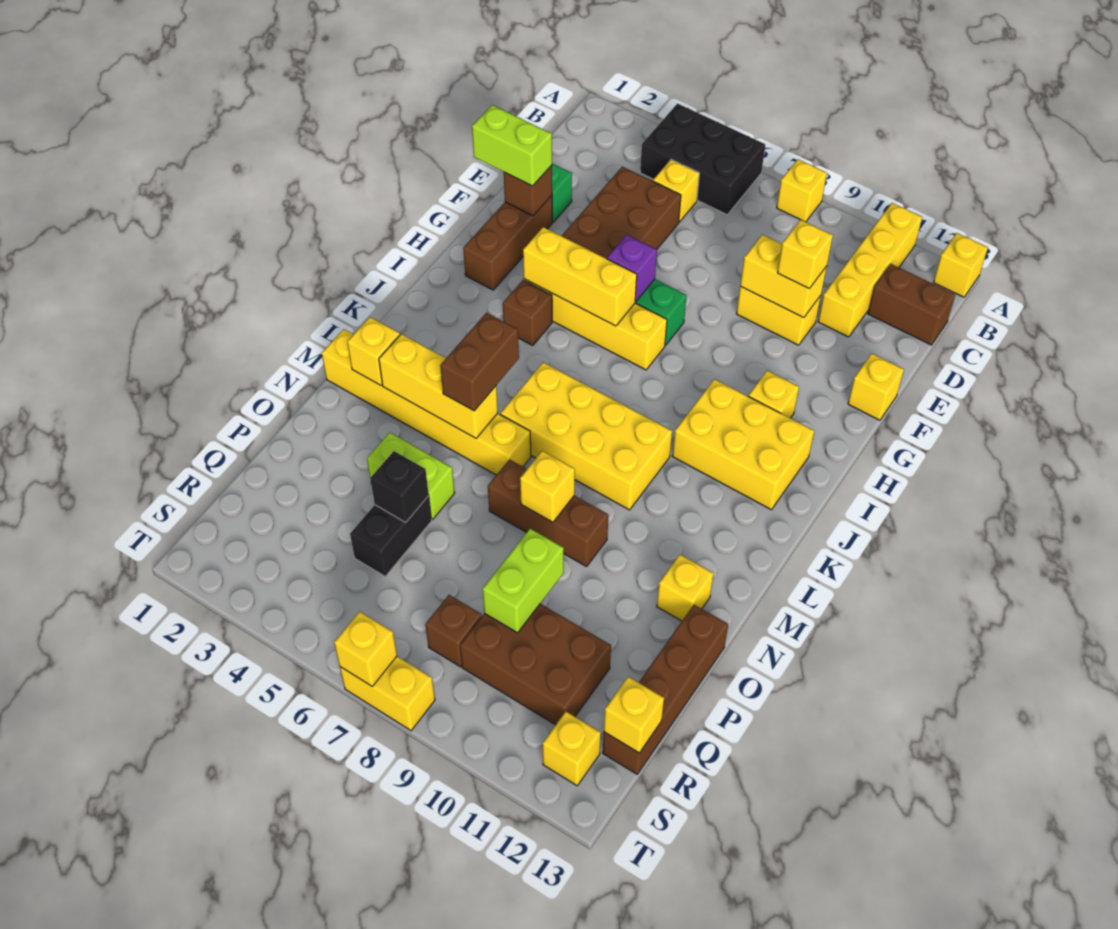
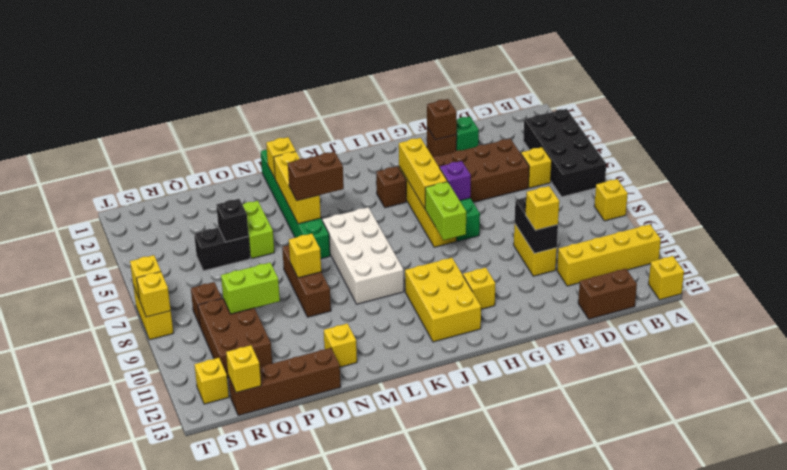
black brick A4:B6 level 1 -> black brick A3:B6 level 1
brown brick C12:C13 level 1 -> brown brick C13:D13 level 1
yellow brick E9:E10 level 2 -> black brick E9:E10 level 2
lime brick F1:F2 level 3 -> lime brick H7:H8 level 2
brown brick F2:H2 level 1 -> brown brick F2 level 1
yellow brick F13 level 1 -> yellow brick T8 level 2
yellow brick K6:L9 level 1 -> white brick K6:L9 level 1
yellow brick M1:M6 level 1 -> green brick M1:M6 level 1

